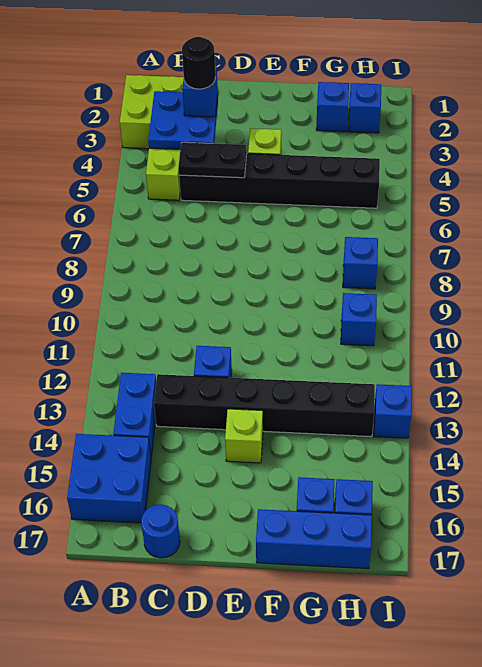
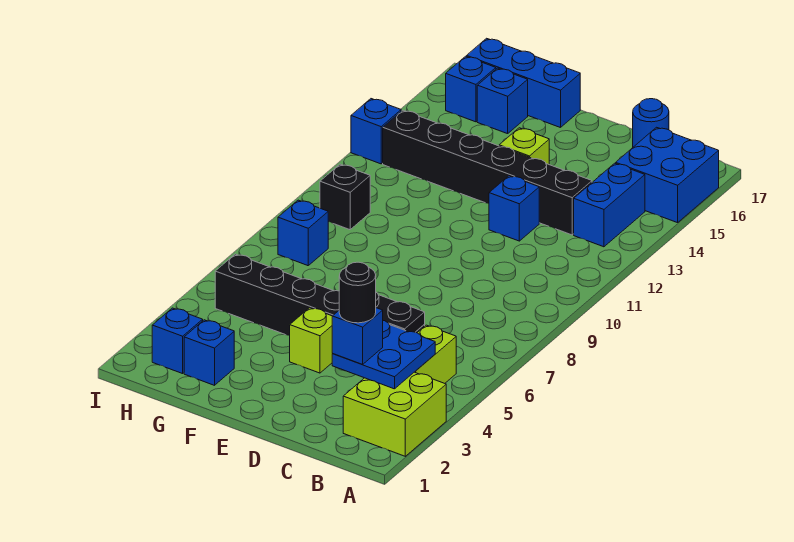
blue brick H10 level 1 -> black brick H10 level 1

